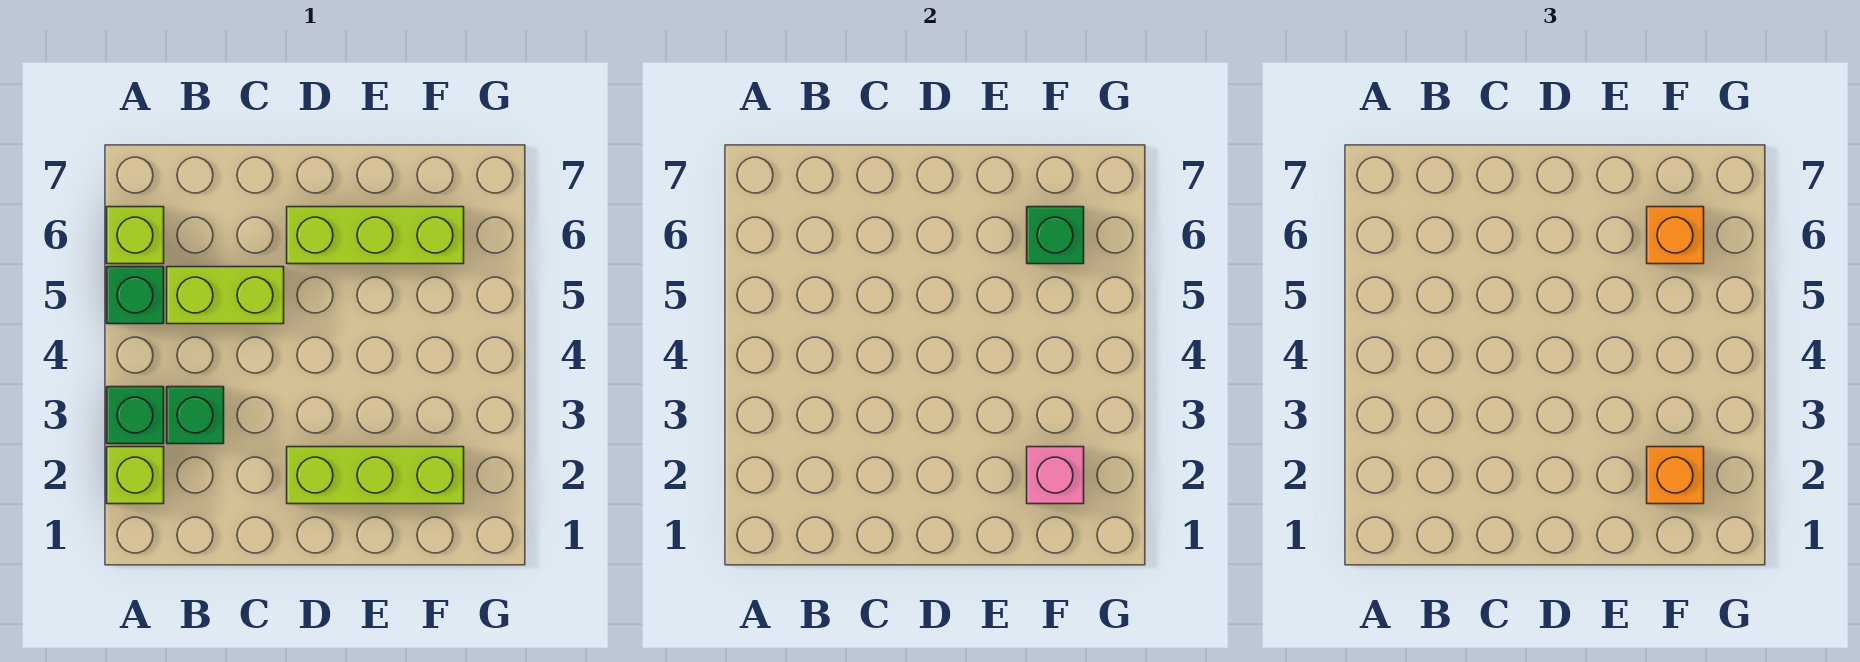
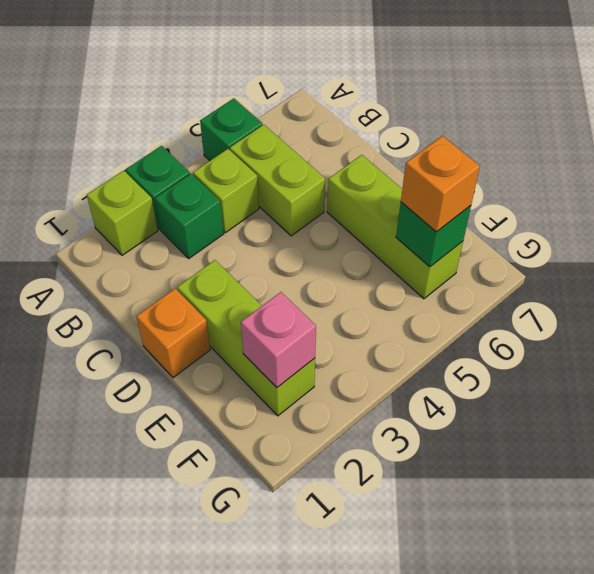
lime brick A6 level 1 -> lime brick B4 level 1
orange brick F2 level 3 -> orange brick D1 level 1

